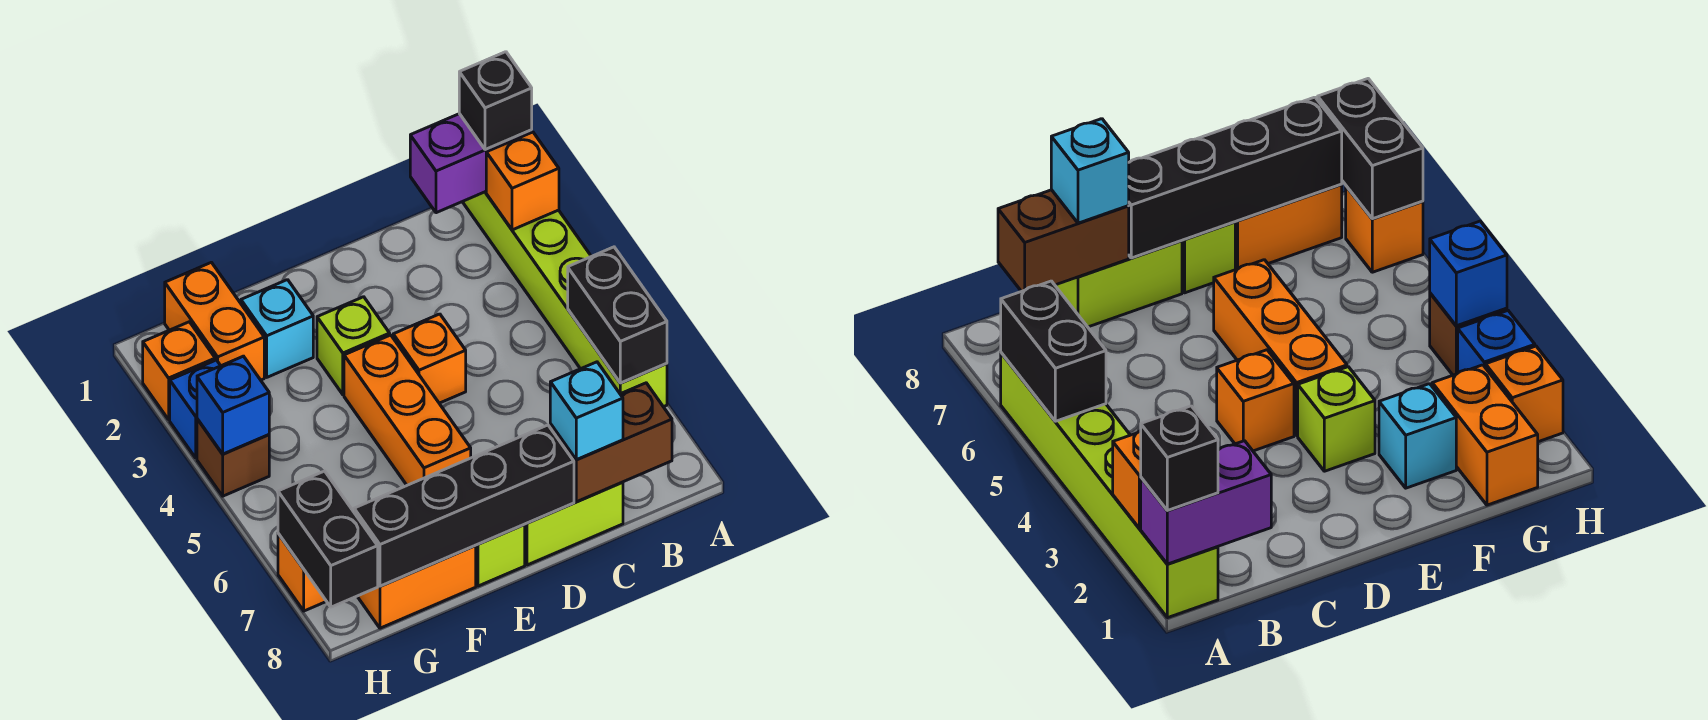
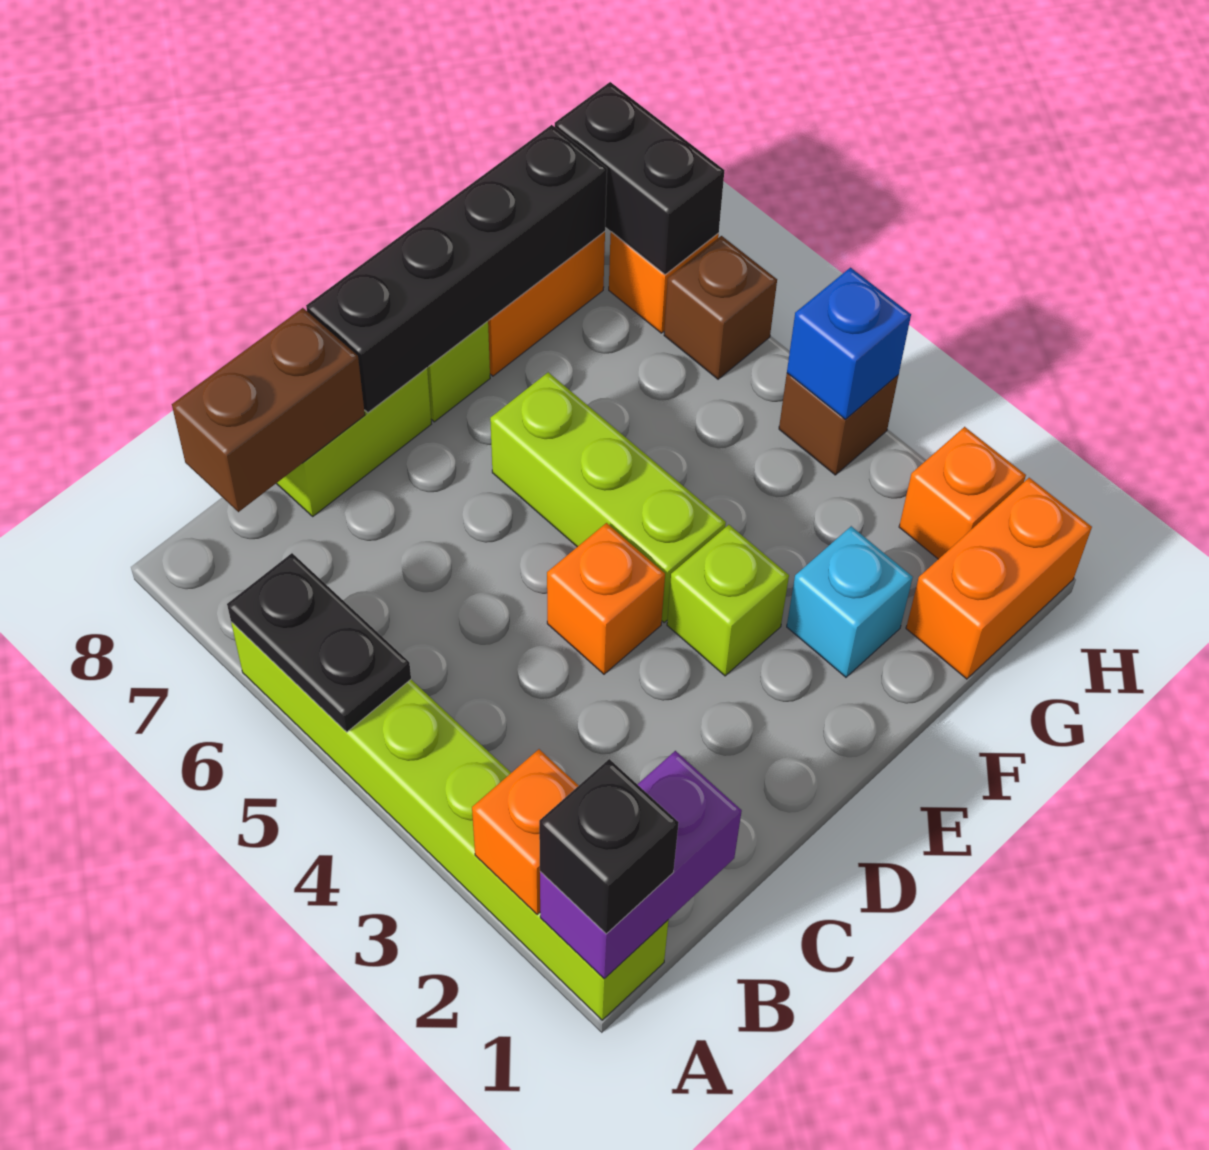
black brick A5:A6 level 2 -> black plate A5:A6 level 2
cyan brick C8 level 3 -> none
orange brick E4:E6 level 1 -> lime brick E4:E6 level 1
orange brick G1:G2 level 1 -> orange brick G1:H1 level 1
blue brick H3 level 1 -> none
none -> brown brick H6 level 1

